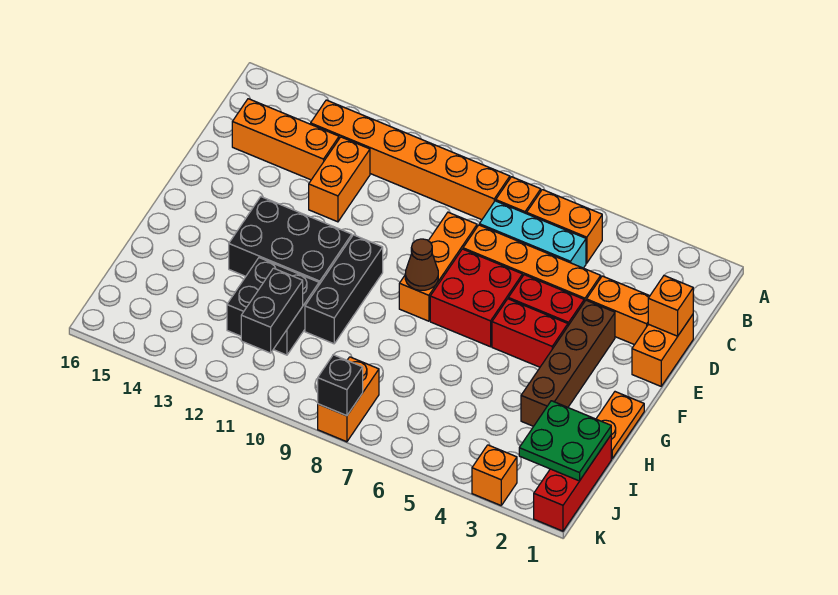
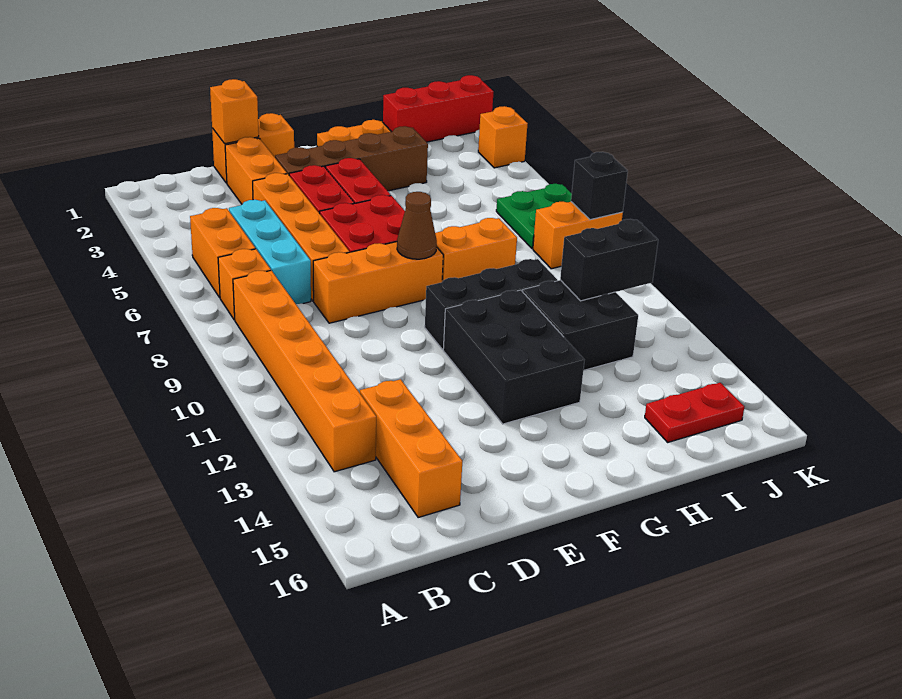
orange brick C12:D12 level 1 -> orange brick G8:H8 level 1
green plate I1:J2 level 2 -> green plate J6:K7 level 1
none -> red plate I15:J15 level 1

